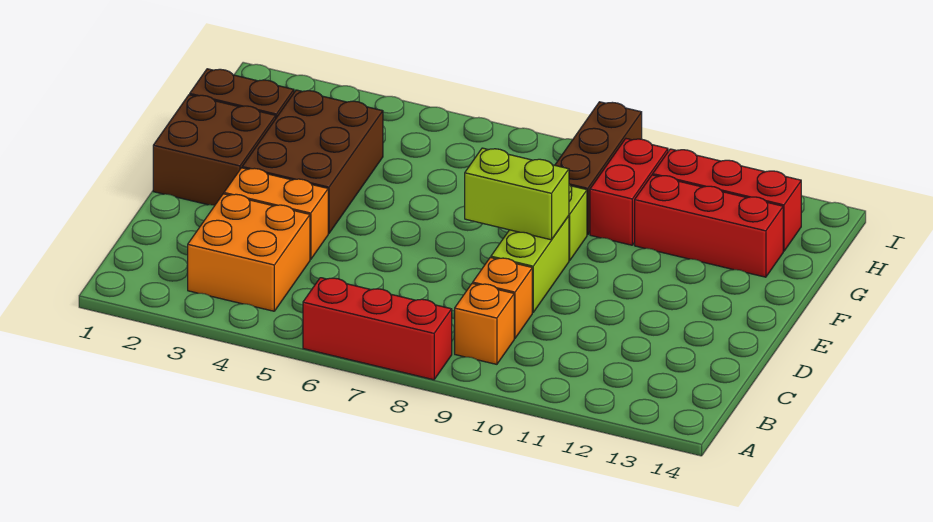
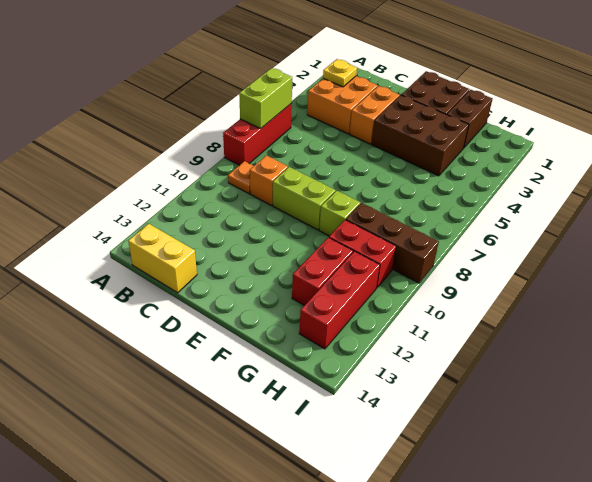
none -> yellow plate B3 level 2
orange brick B9 level 1 -> orange plate B9 level 1
none -> yellow brick B14:C14 level 1
lime brick E8:E9 level 2 -> lime brick A6:A7 level 2
red brick G11:G13 level 1 -> red brick G11:G12 level 1

